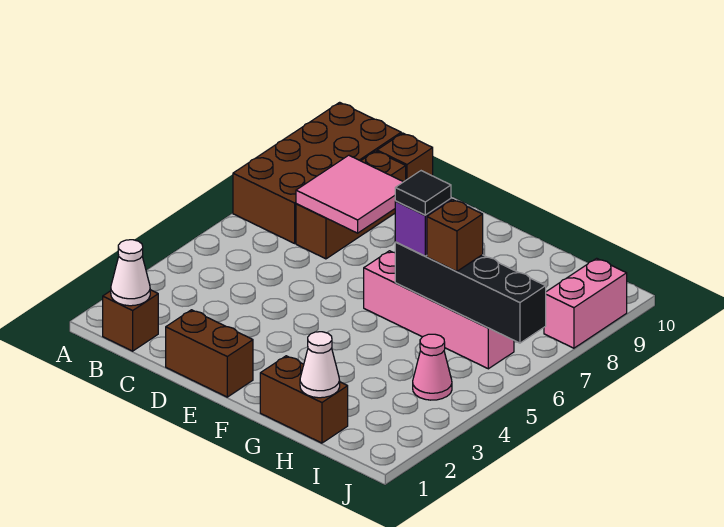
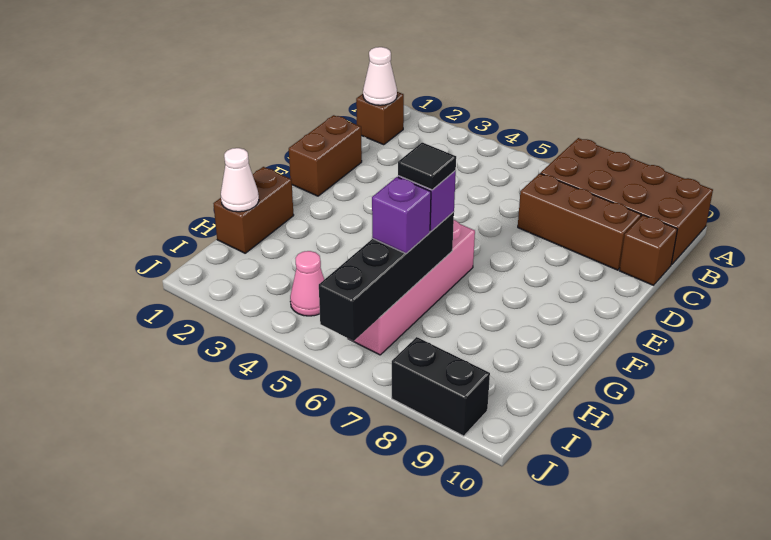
pink tile C7:D8 level 2 -> none
brown brick H6 level 3 -> purple brick H6 level 3
pink brick J8:J9 level 1 -> black brick J8:J9 level 1

